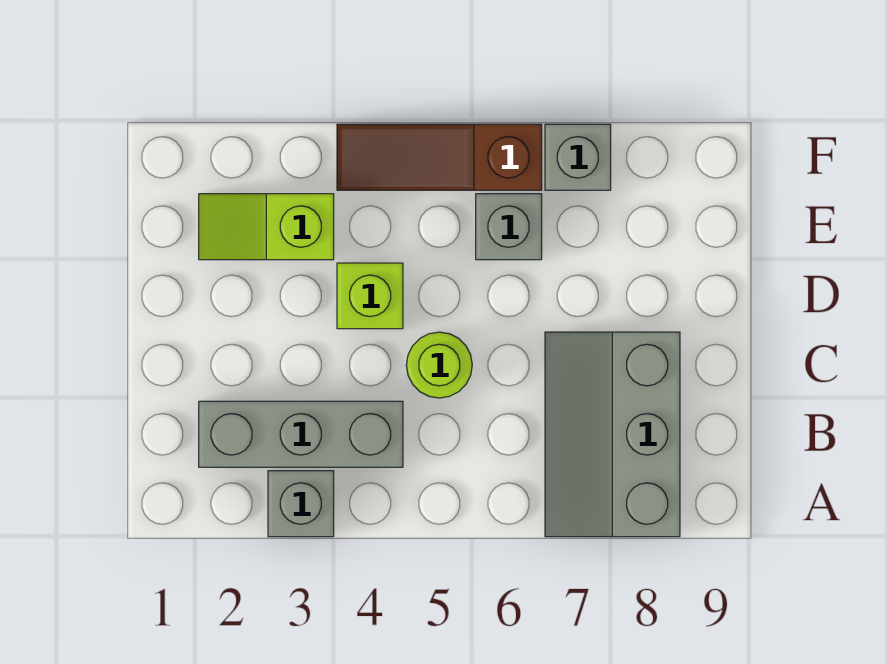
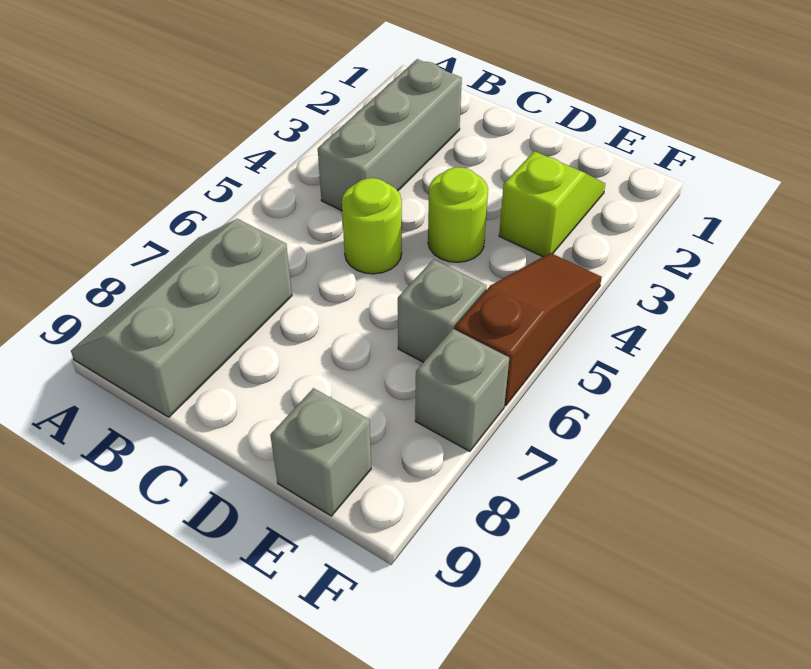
grey brick A3 level 1 -> grey brick E9 level 1
grey slope A7:C8 level 1 top 8 -> grey slope A7:B9 level 1 top B
lime brick D4 level 1 -> lime round brick D4 level 1

